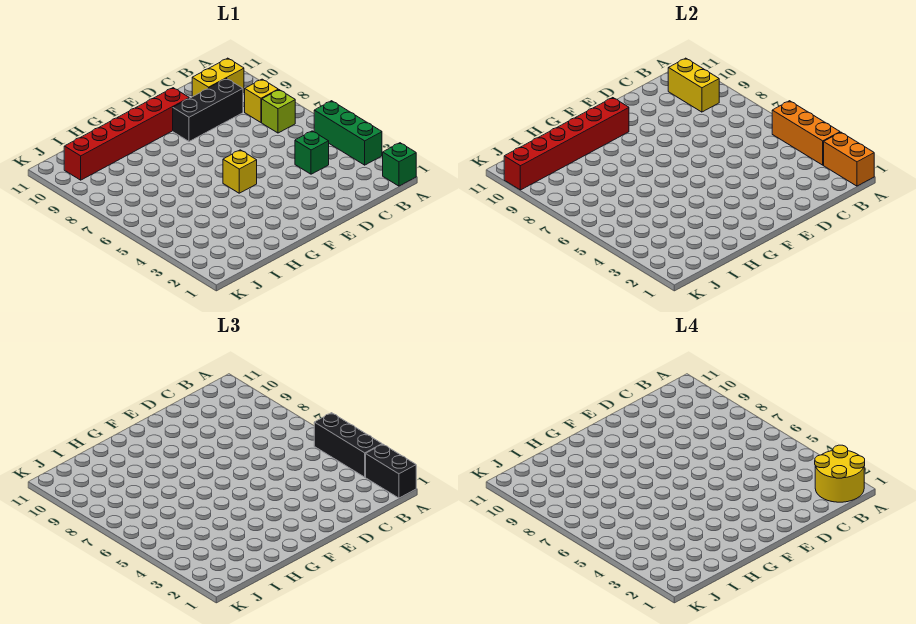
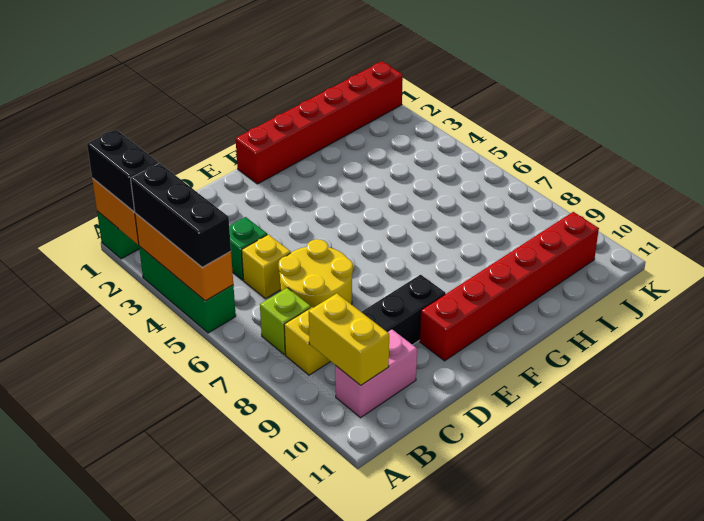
yellow round brick A1:B2 level 4 -> yellow round brick C6:D7 level 1
yellow brick B10:C10 level 1 -> pink brick B10:C10 level 1
yellow brick F5 level 1 -> yellow brick C5 level 1
red brick F10:K10 level 2 -> red brick F1:K1 level 1

